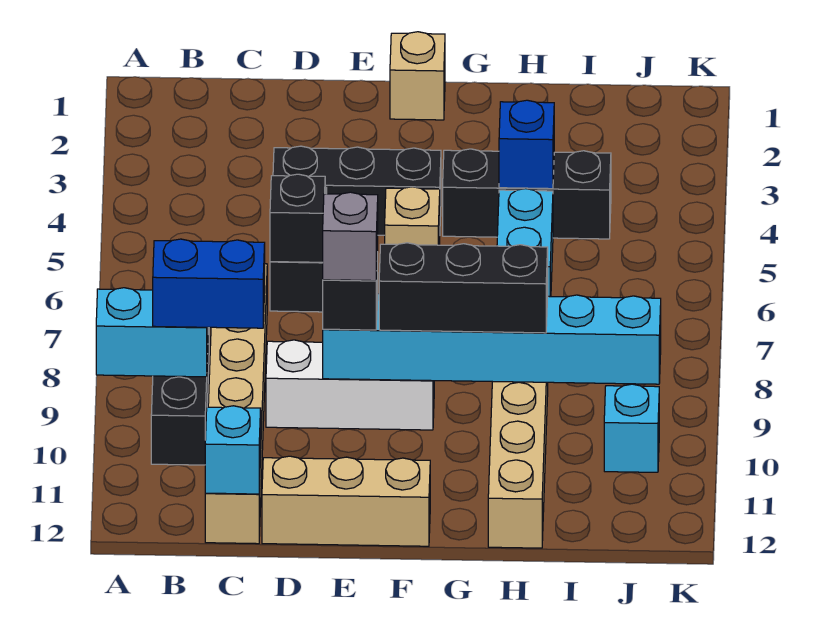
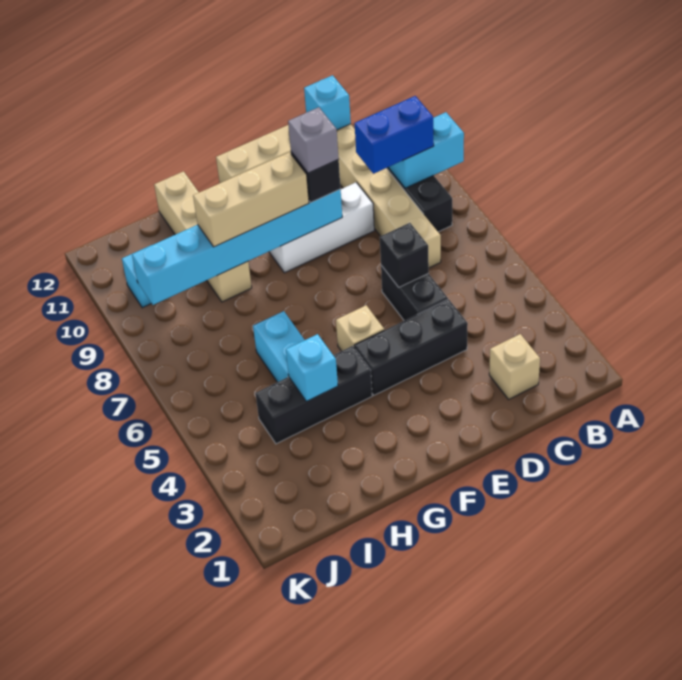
tan brick F1 level 1 -> tan brick C2 level 1
black brick F9:H9 level 3 -> tan brick F9:H9 level 3
blue brick H4 level 2 -> cyan brick H4 level 2

